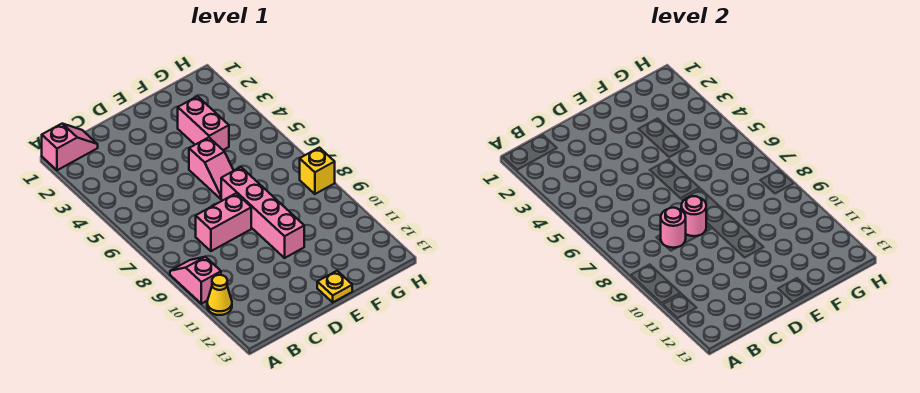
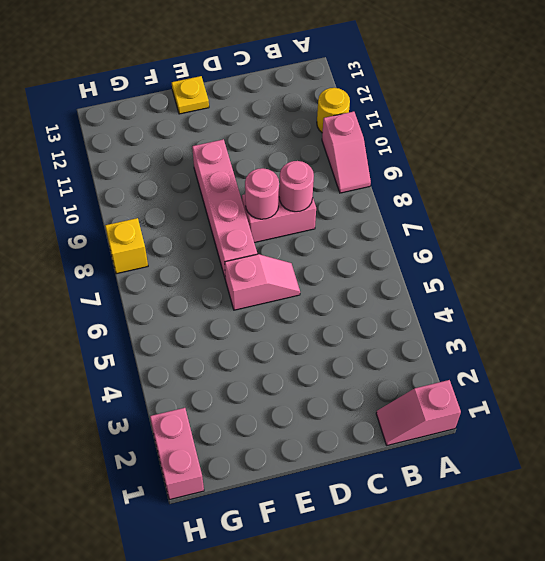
yellow cone A11 level 1 -> yellow round brick A11 level 1
pink slope E5:E6 level 1 top 5 -> pink slope D6:E6 level 1 top E
pink brick F3:F4 level 1 -> pink brick H1:H2 level 1

